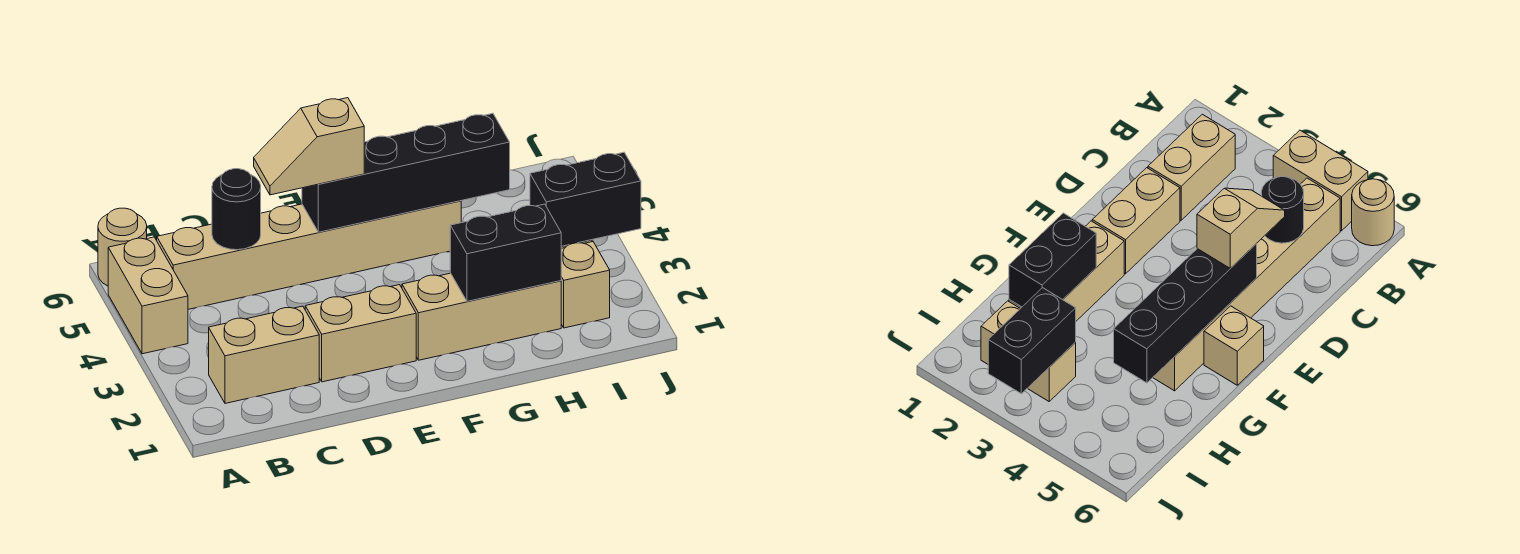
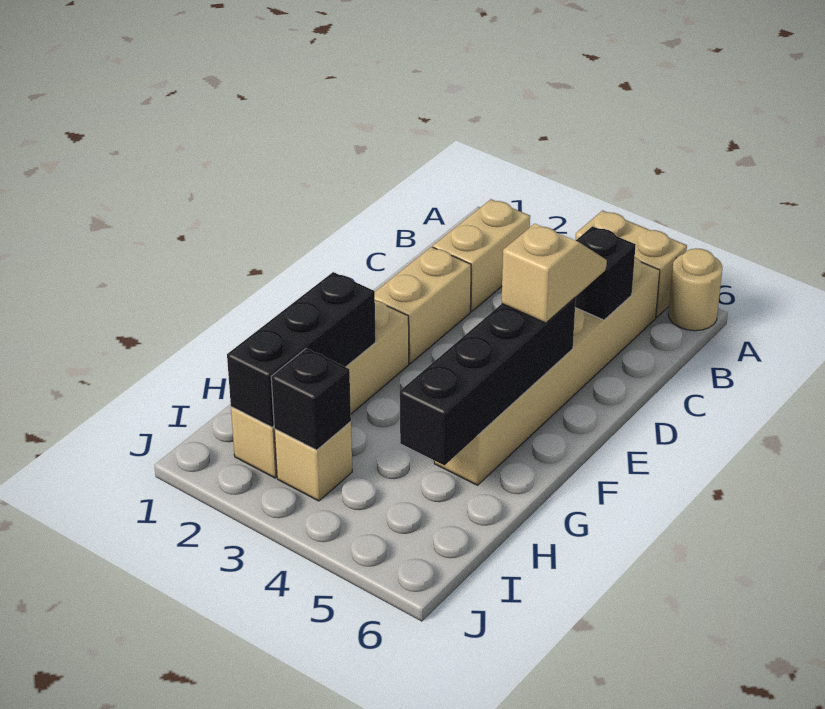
black round brick C5 level 2 -> black brick C5 level 2
tan brick F6 level 1 -> none
black brick G2:H2 level 2 -> black brick G2:I2 level 2
black brick I3:J3 level 2 -> black brick I3 level 2

